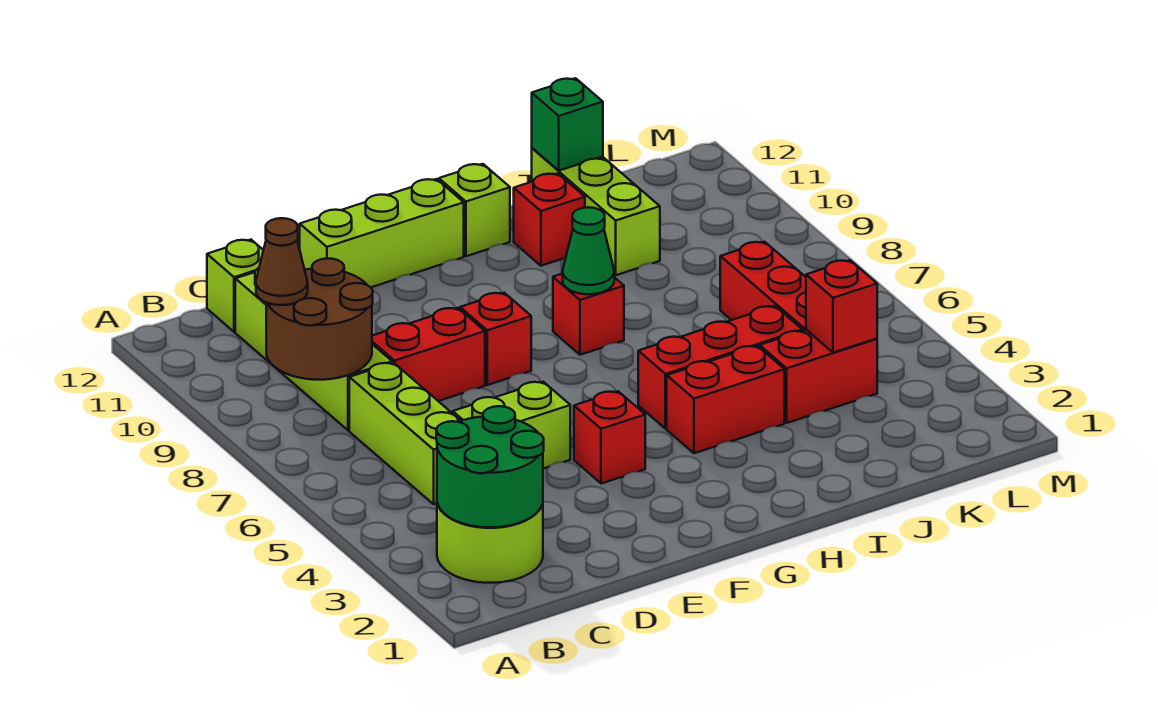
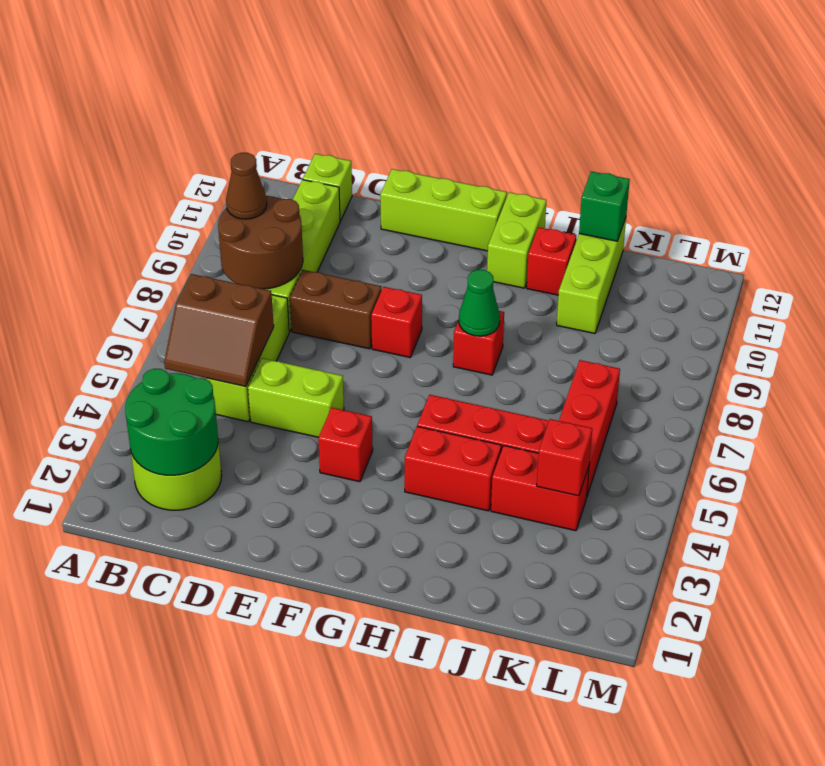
none -> brown slope B5:C6 level 2 top 6
red brick D8:E8 level 1 -> brown brick D8:E8 level 1
lime brick H12 level 1 -> lime brick H11:H12 level 1

